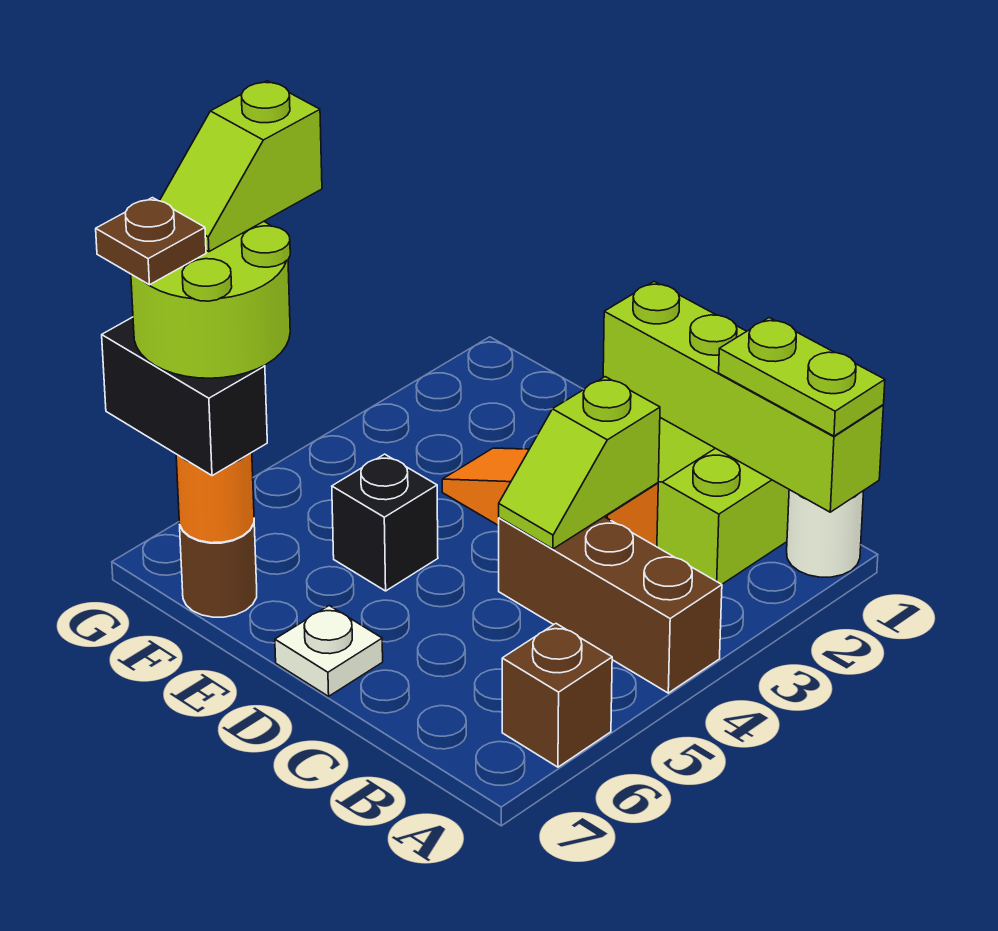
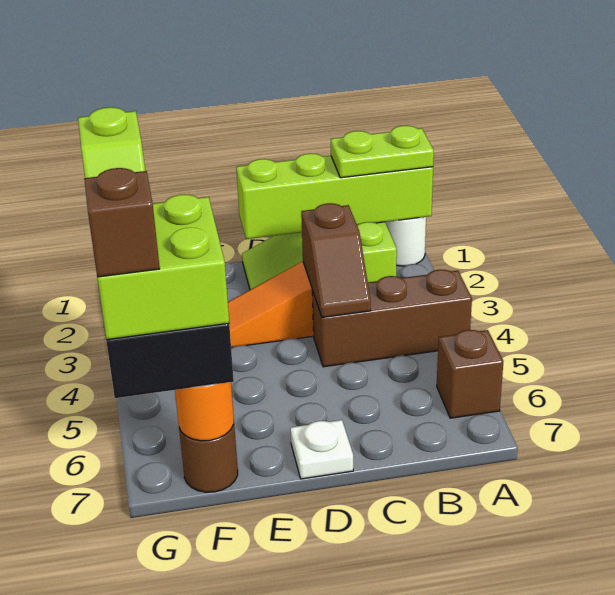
lime slope C3:C4 level 2 top 3 -> brown slope C3:C4 level 2 top 3
black brick E5 level 1 -> none
lime round brick F6:G7 level 4 -> lime brick F6:G7 level 4
brown plate G7 level 5 -> brown brick G7 level 5

